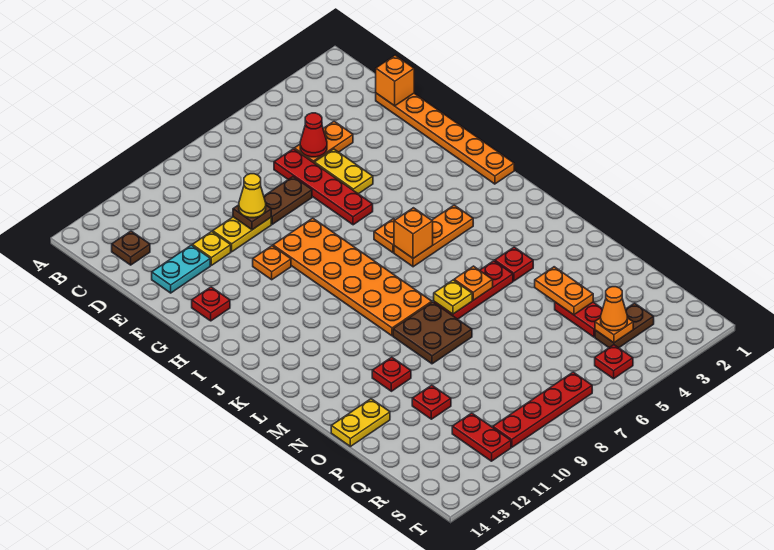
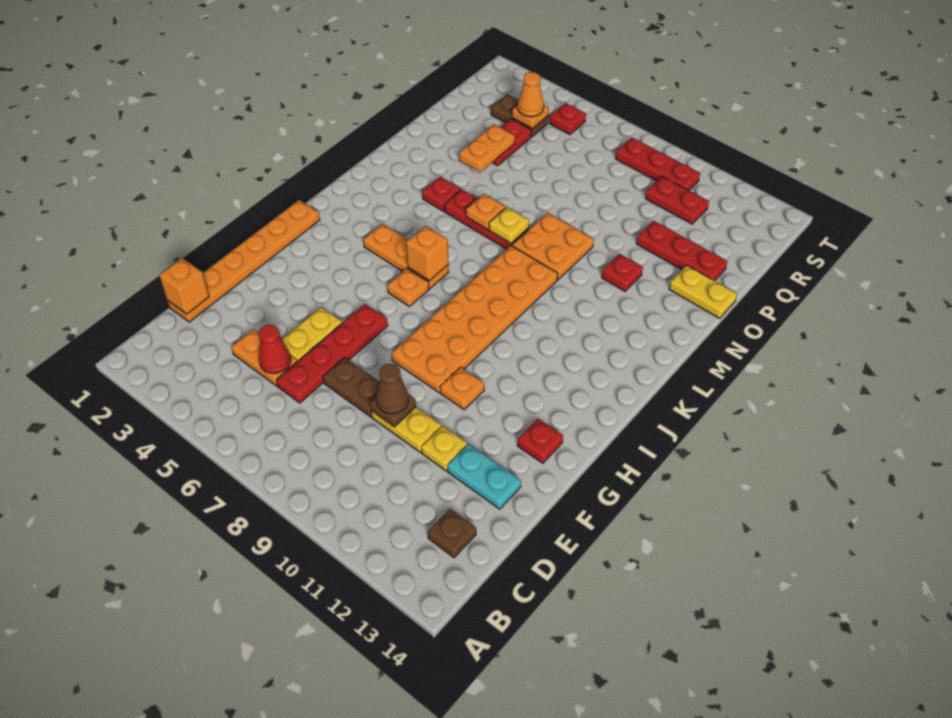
yellow cone E9 level 3 -> brown cone E9 level 3
brown plate M8:N9 level 1 -> orange plate M8:N9 level 1
red plate P11 level 1 -> red plate P11:P13 level 1
red plate R11:S11 level 1 -> red plate R10:R11 level 1
red plate S7:S10 level 1 -> red plate S8:S10 level 1

